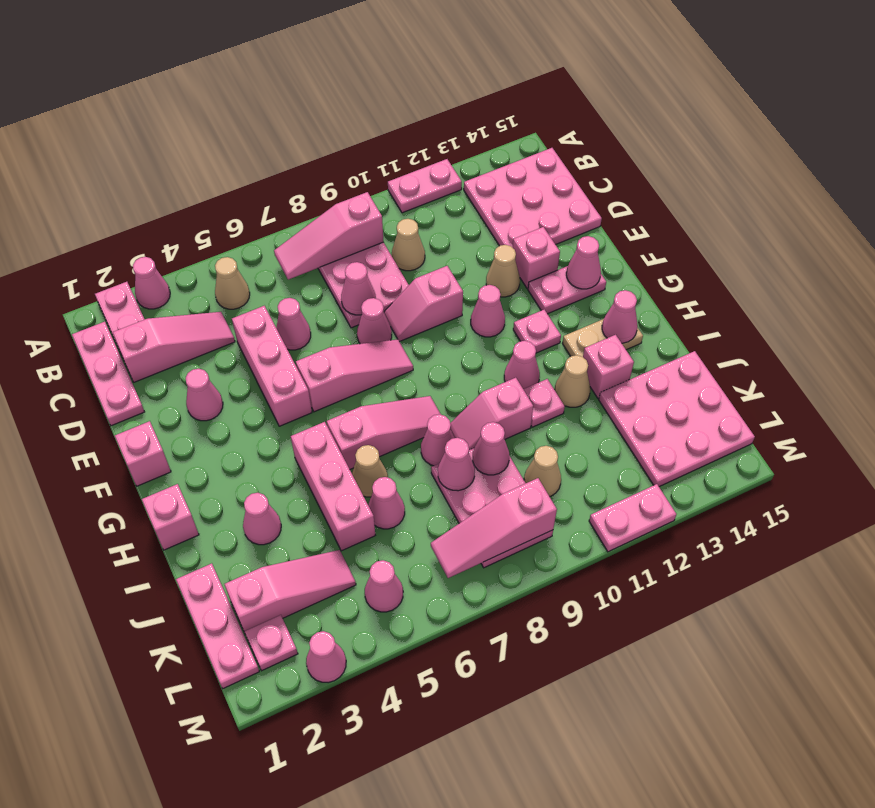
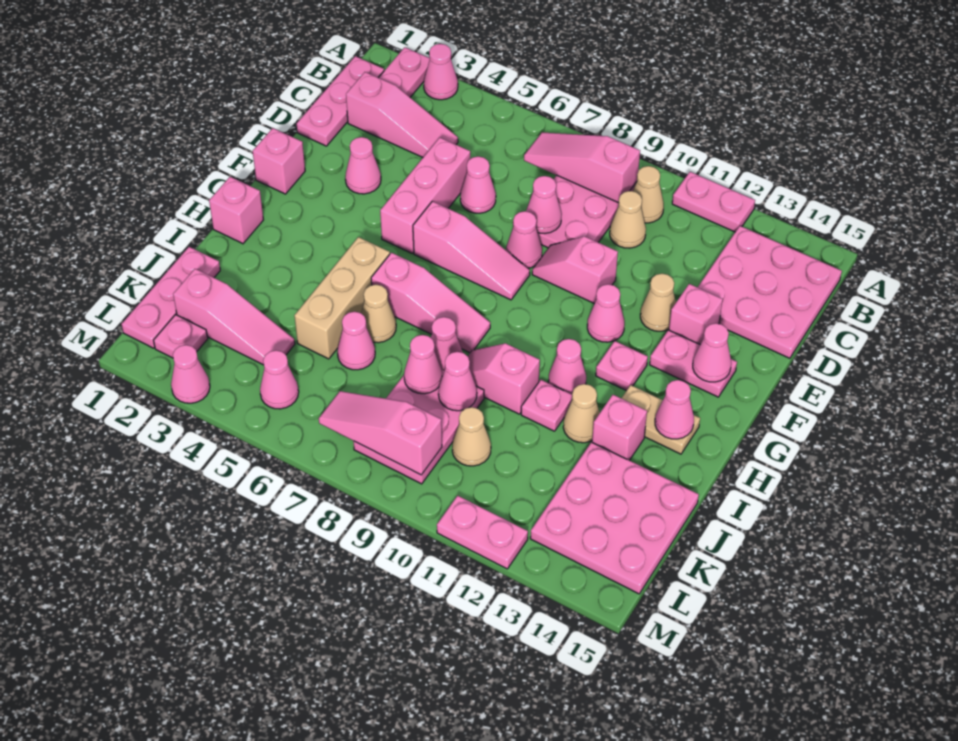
tan cone B5 level 1 -> tan cone B10 level 1
pink brick H5:J5 level 1 -> tan brick H5:J5 level 1
pink cone I3 level 1 -> none

